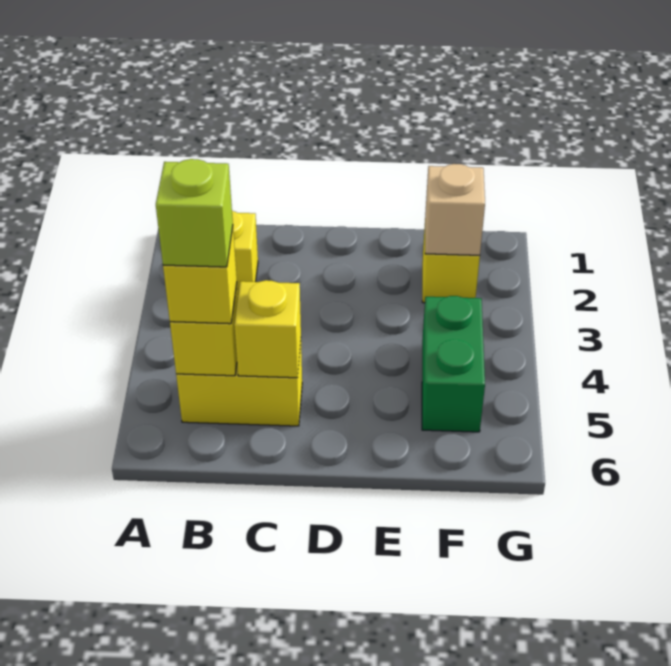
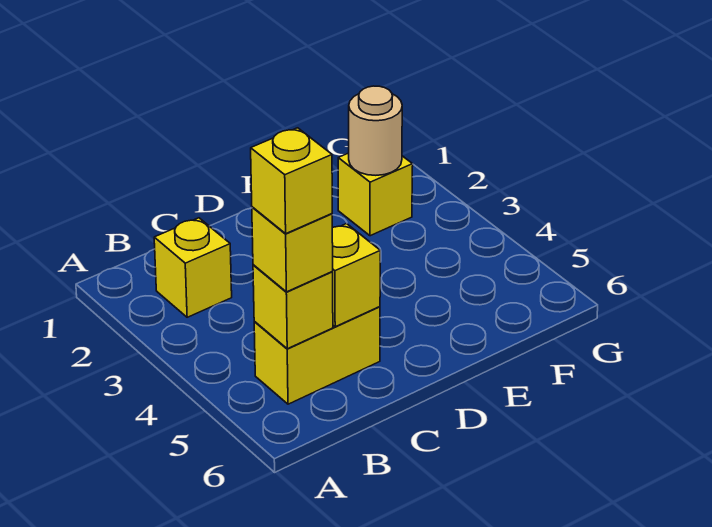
lime brick B5 level 4 -> yellow brick B5 level 4
tan brick F2 level 2 -> tan round brick F2 level 2
green brick F4:F5 level 1 -> none

